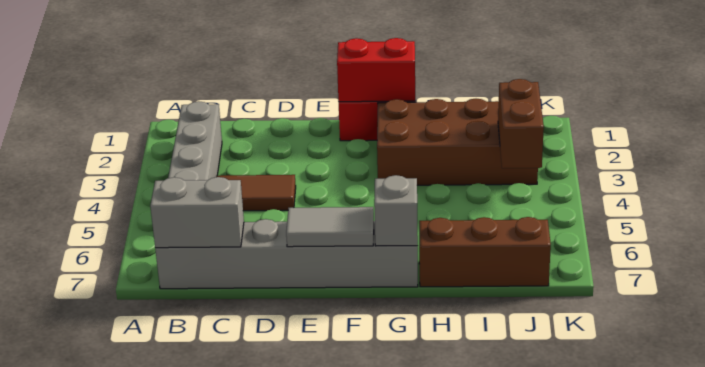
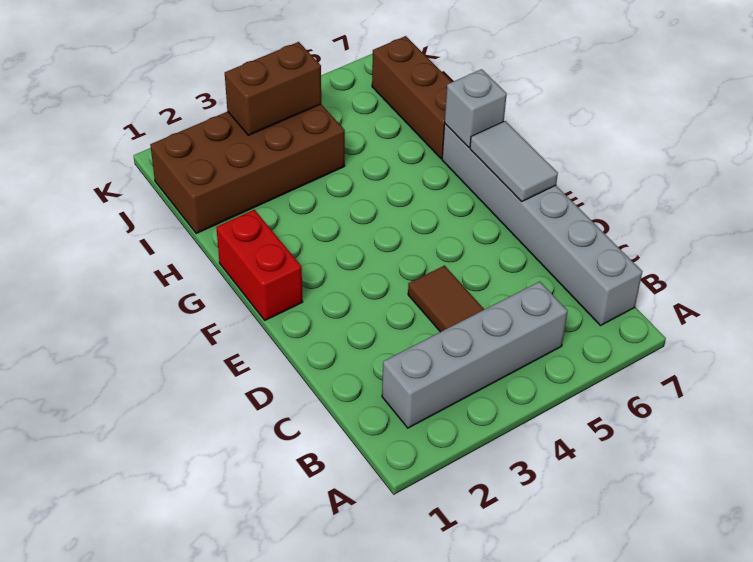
grey brick B7:C7 level 2 -> none
red brick F1:G1 level 2 -> none
brown brick G2:J3 level 1 -> brown brick I1:J4 level 1

